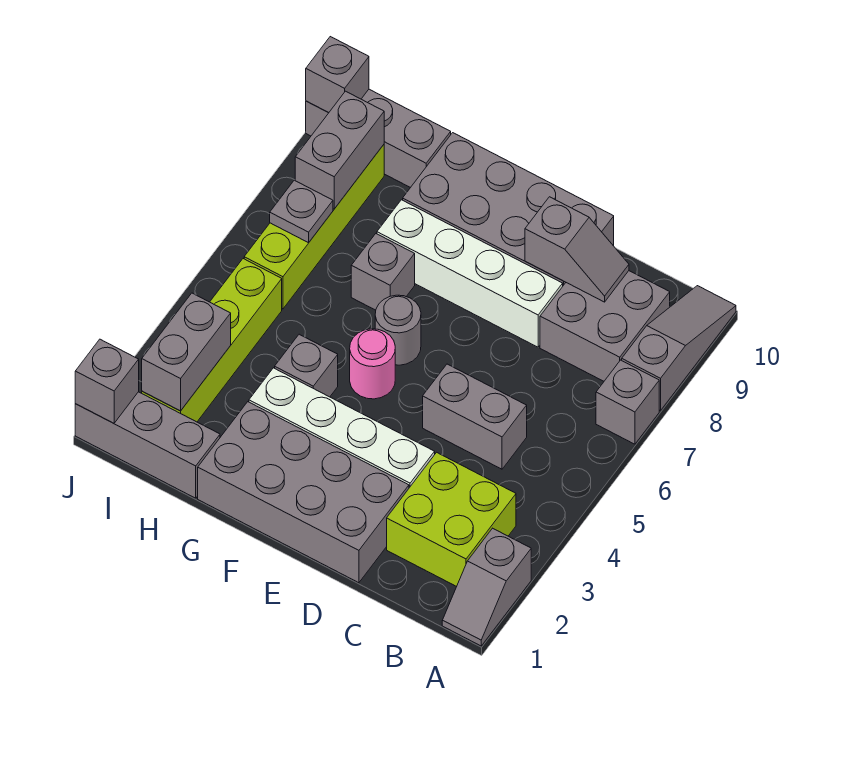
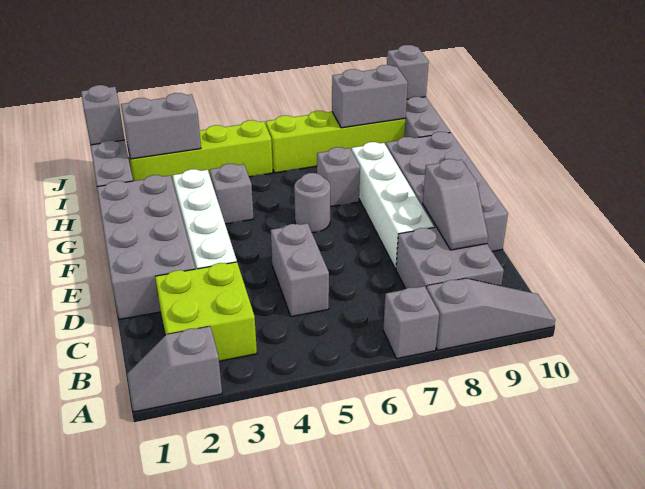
pink round brick F5 level 1 -> none
grey plate I7 level 2 -> none

